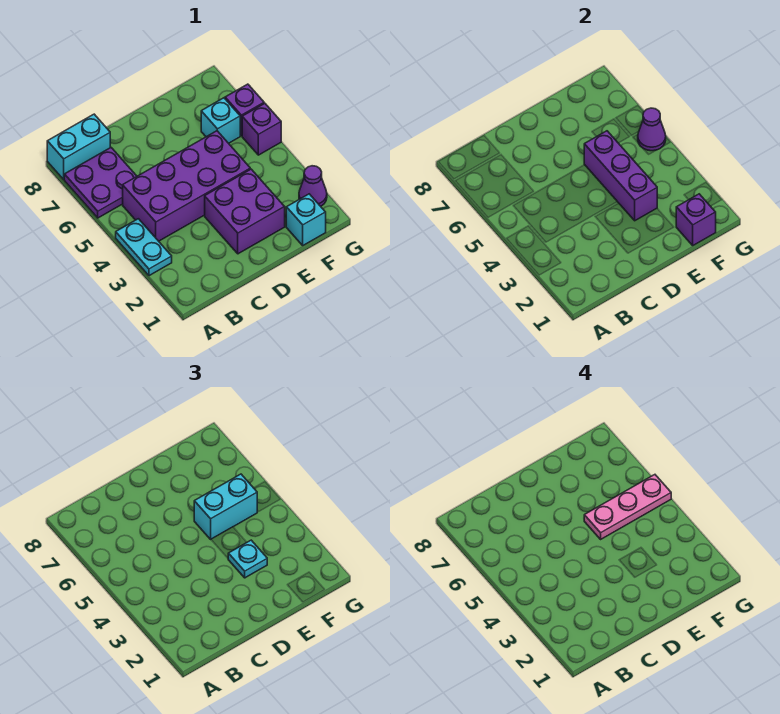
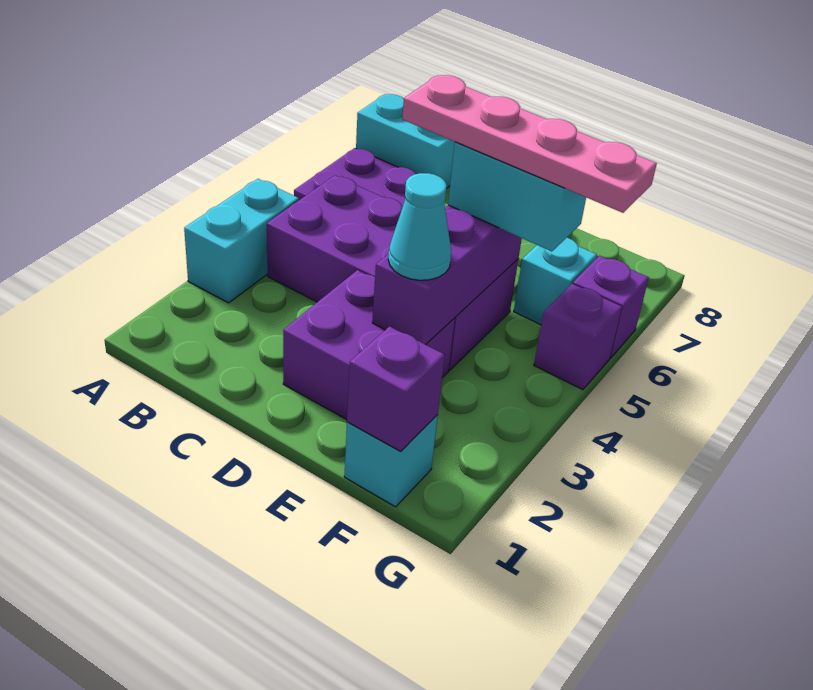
cyan plate A3:A4 level 1 -> cyan brick A3:A4 level 1
cyan plate E3 level 3 -> cyan cone E3 level 3
pink plate E5:G5 level 4 -> pink plate D5:G5 level 4
purple cone G2 level 1 -> none
purple cone G5 level 2 -> none

